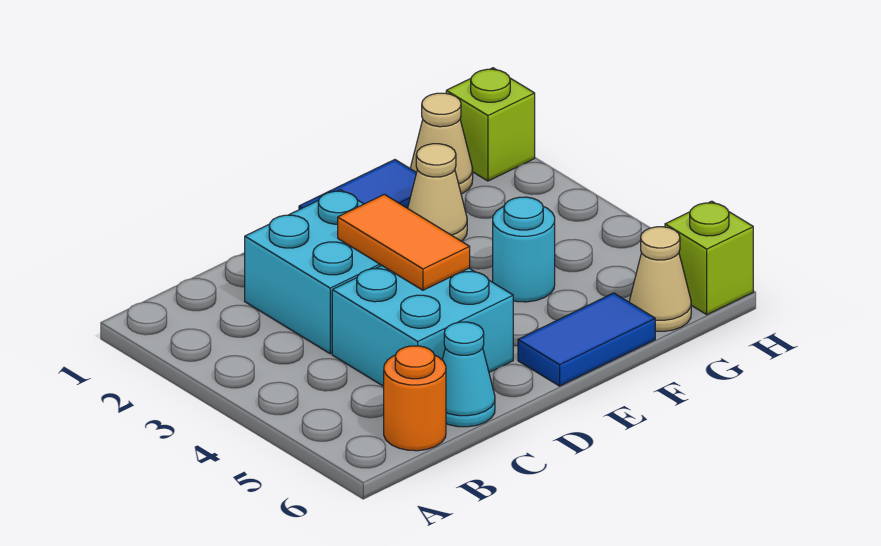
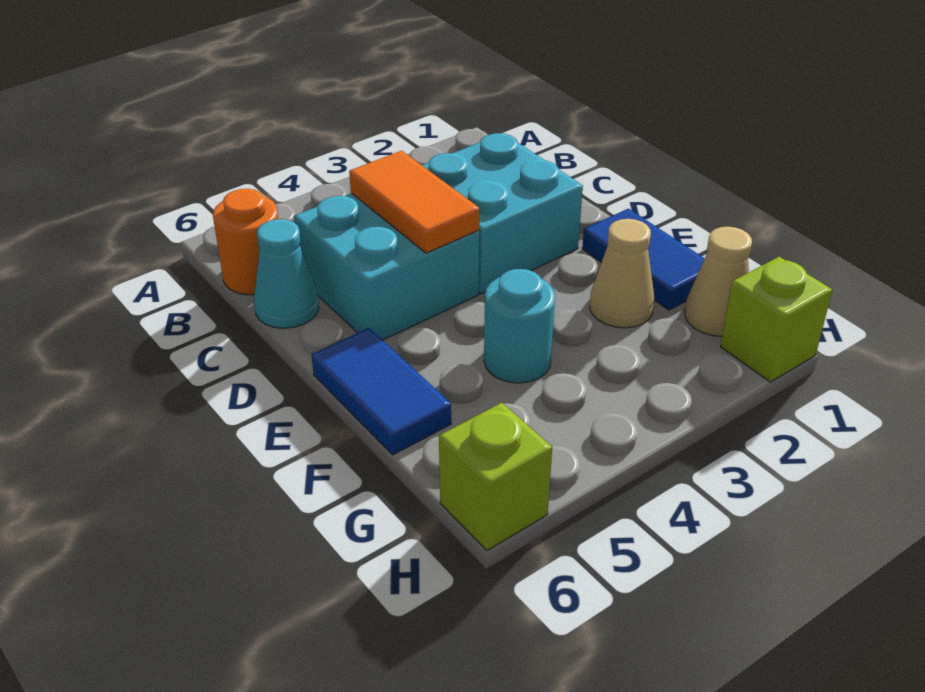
orange tile D3:D4 level 2 -> orange tile C4:D4 level 2
tan cone G6 level 1 -> none

